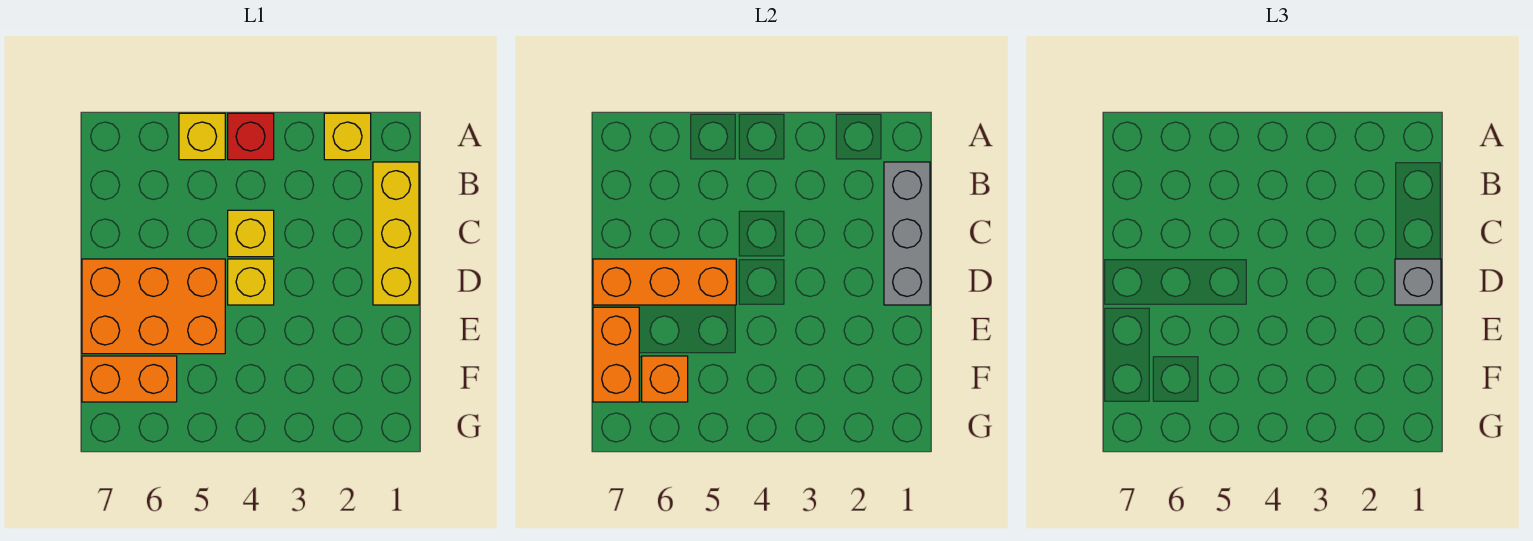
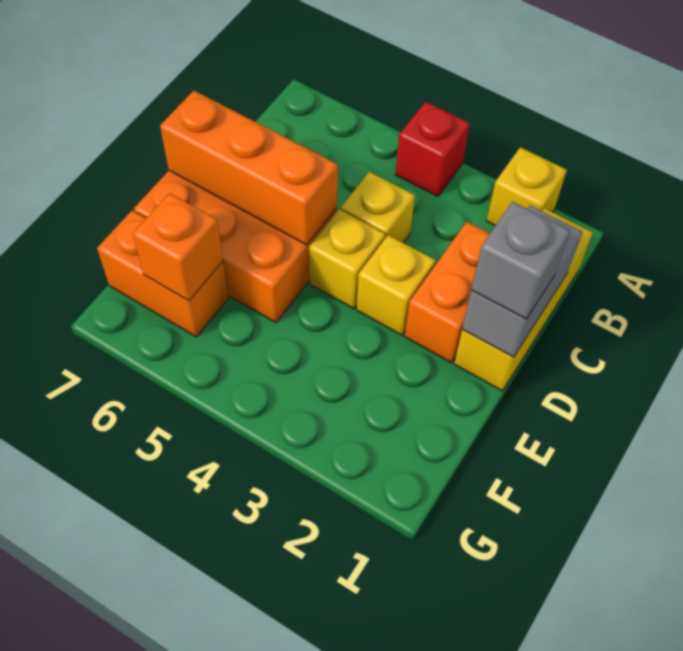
yellow brick A5 level 1 -> yellow brick D3 level 1
grey brick B1:D1 level 2 -> grey brick C1:D1 level 2
orange brick E7:F7 level 2 -> orange brick C2:D2 level 1

